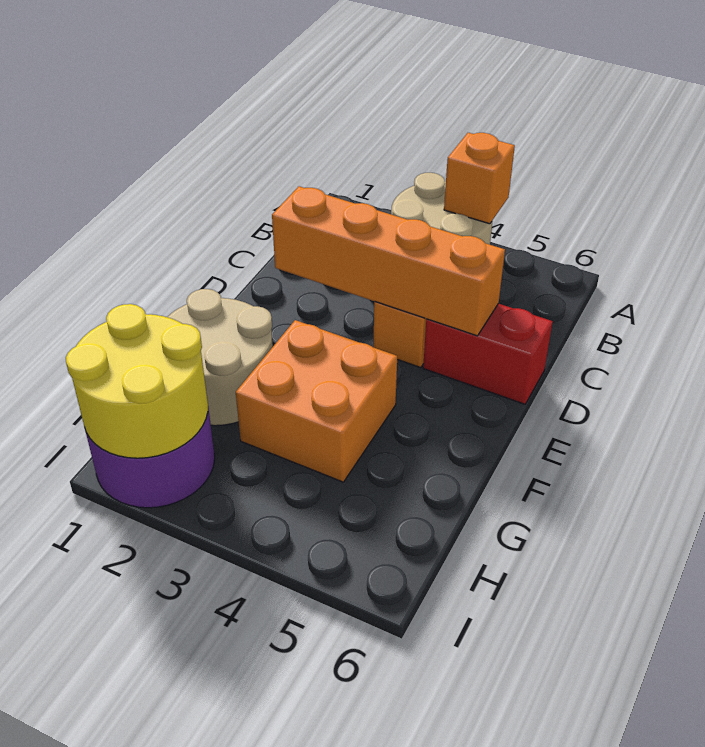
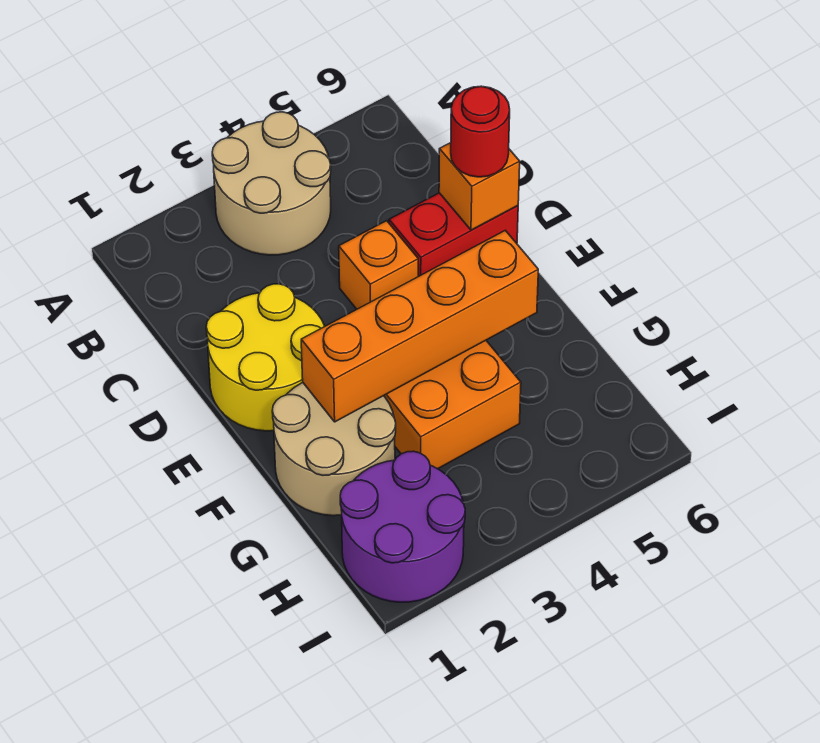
orange brick A4 level 2 -> orange brick D6 level 2
orange brick D2:D5 level 2 -> orange brick F2:F5 level 2
none -> red round brick D6 level 3
yellow round brick H1:I2 level 2 -> yellow round brick D1:E2 level 1

